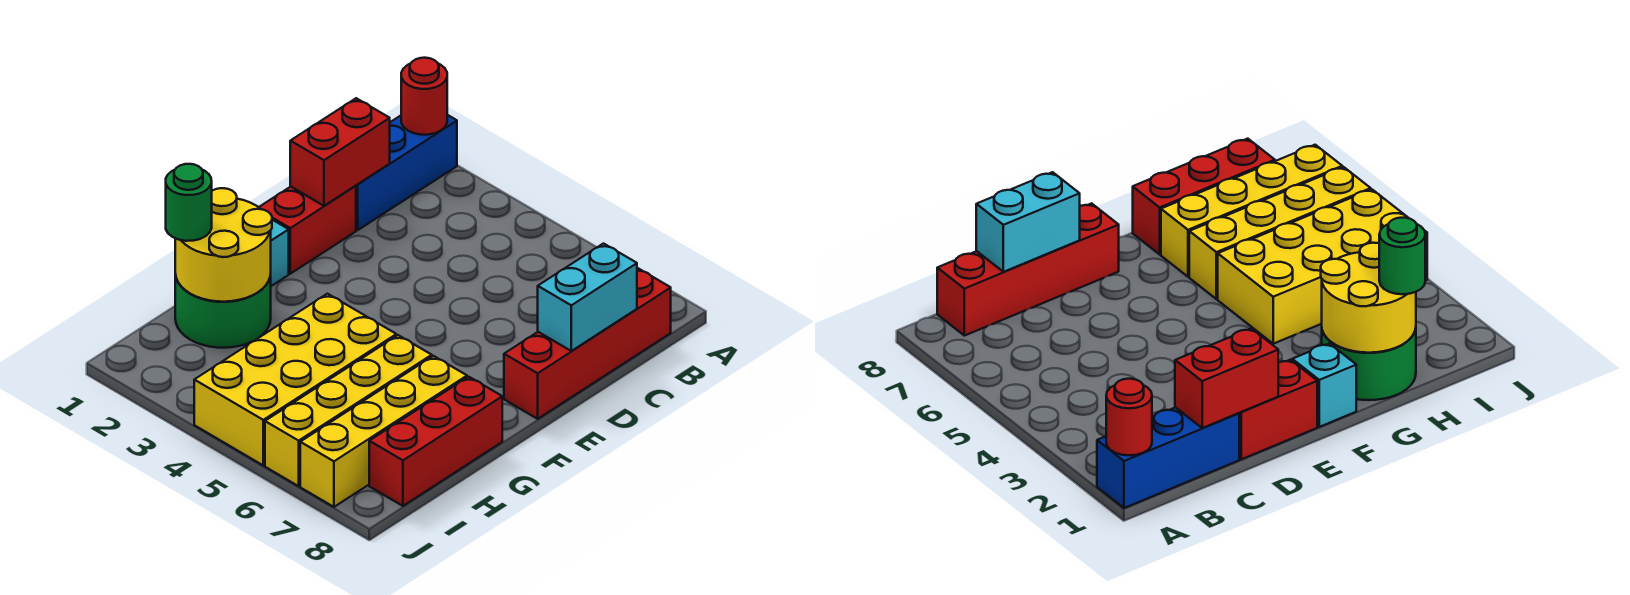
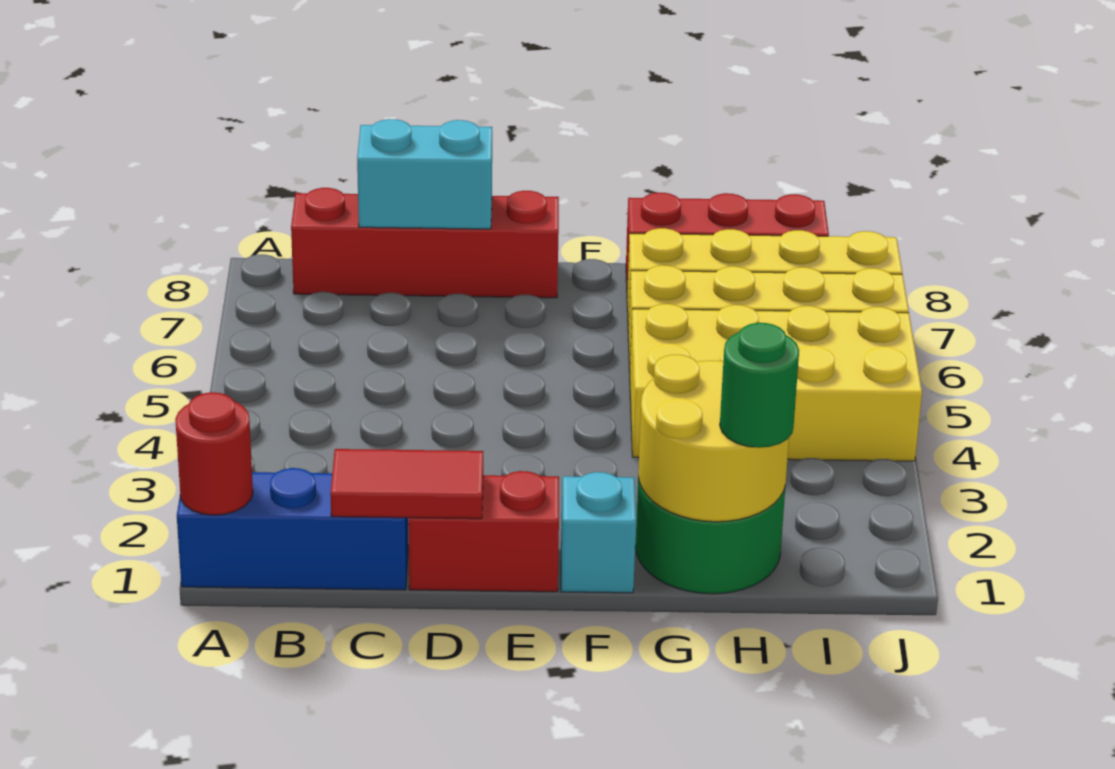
red brick C1:D1 level 2 -> red tile C1:D1 level 2

